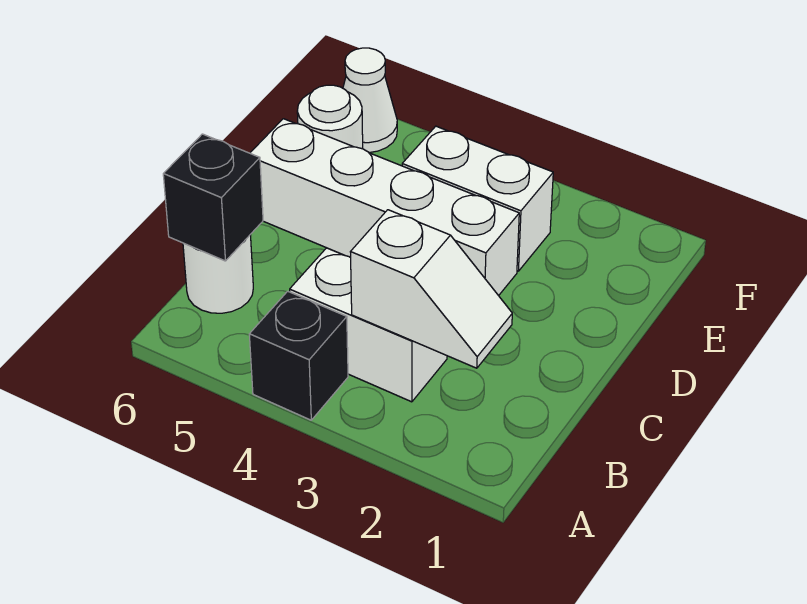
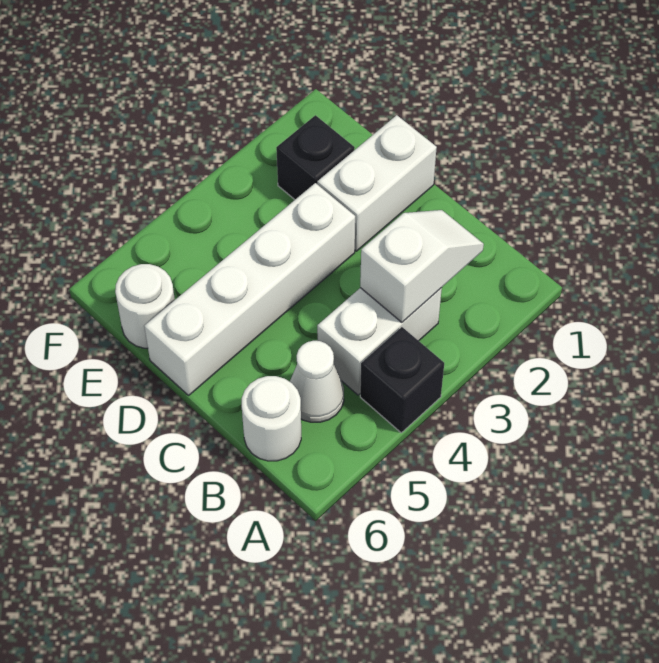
black brick B6 level 2 -> black brick E2 level 1
white brick E3:E4 level 1 -> white brick D1:D2 level 1
white cone F6 level 1 -> white cone B5 level 1

